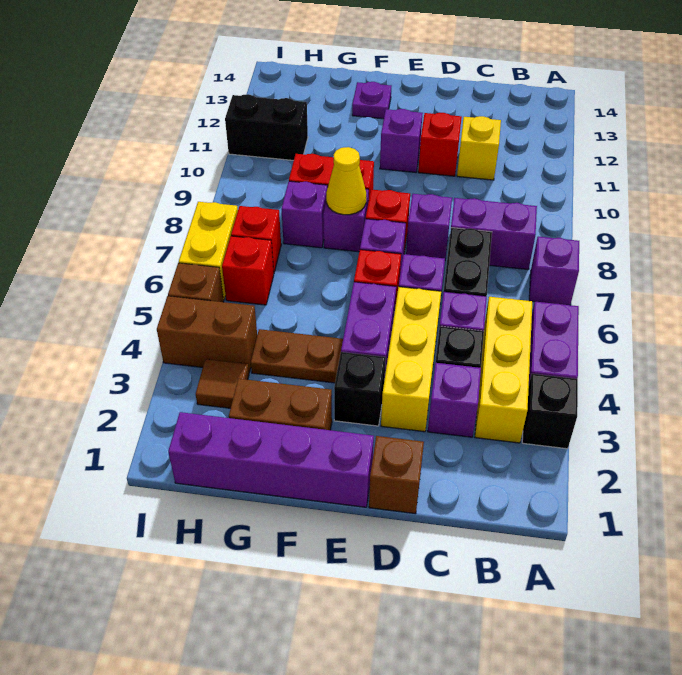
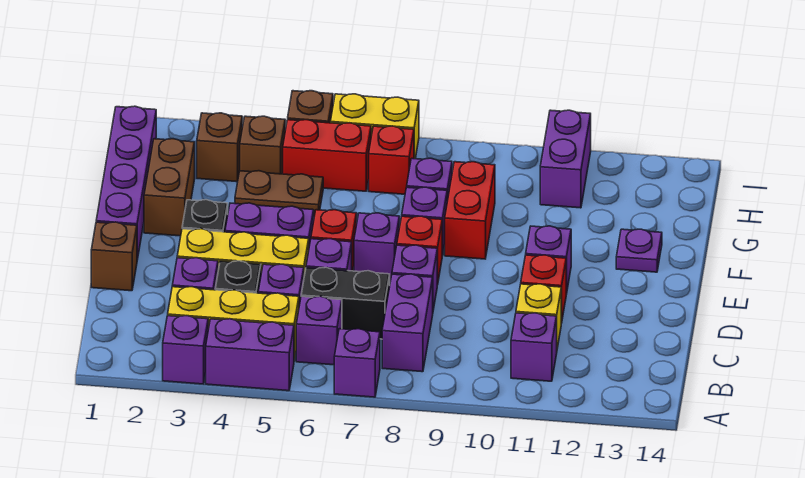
black brick A3 level 1 -> purple brick A3 level 1
none -> purple brick B6 level 1
none -> purple brick B11 level 1
brown plate F4:G4 level 1 -> brown plate G4:G5 level 1
yellow cone F8 level 2 -> none
brown tile H3 level 1 -> brown brick H3 level 1
brown brick H4:I4 level 1 -> brown brick H4 level 1
red brick H6 level 1 -> red brick H5:H6 level 1
black brick H11:I11 level 1 -> purple brick H11:I11 level 1

